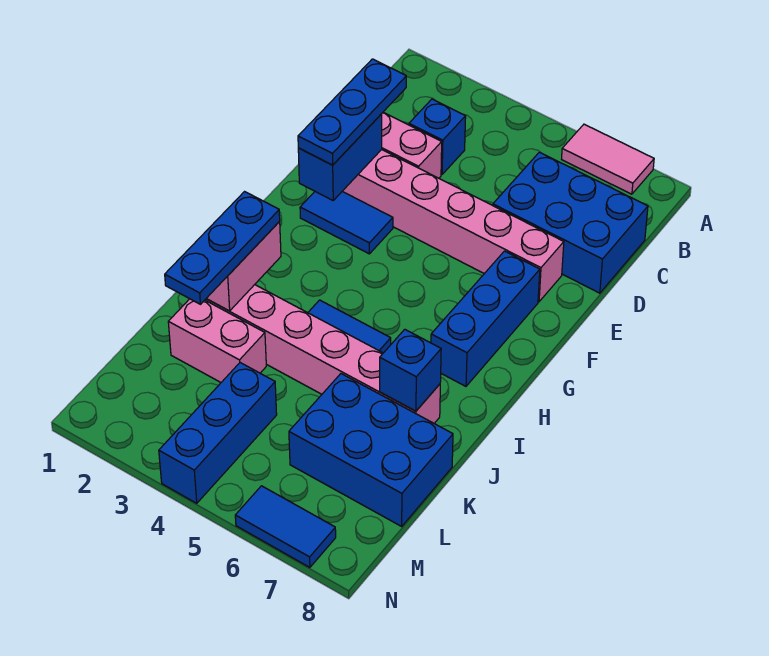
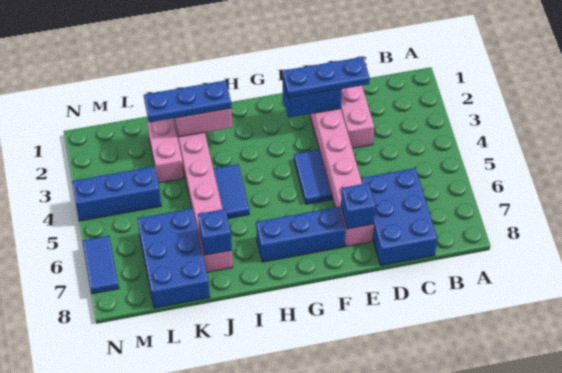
pink tile A6:A7 level 1 -> none
blue brick C3 level 1 -> blue brick E7 level 2
blue tile F2:F3 level 1 -> blue tile F4:F5 level 1

